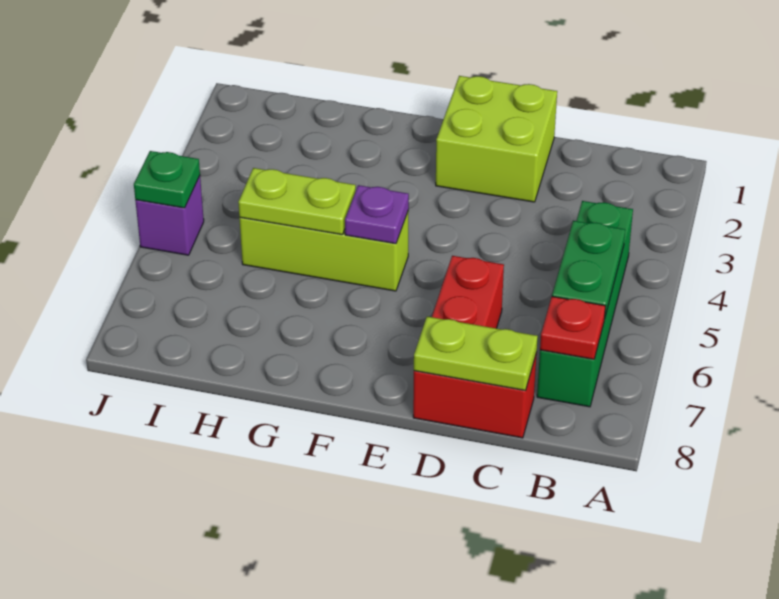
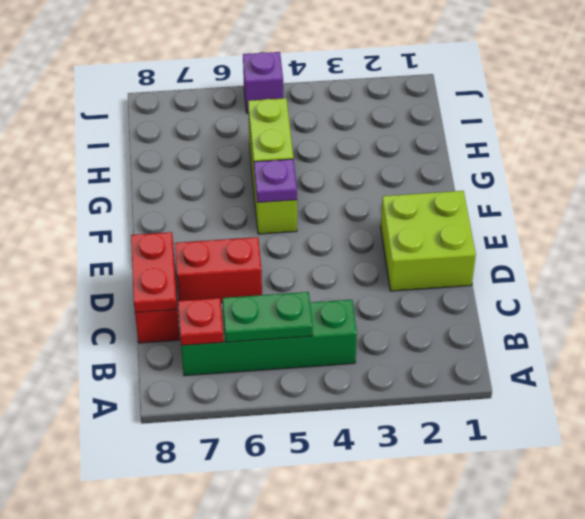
lime plate C8:D8 level 2 -> red plate C8:D8 level 2
green plate J5 level 2 -> none

